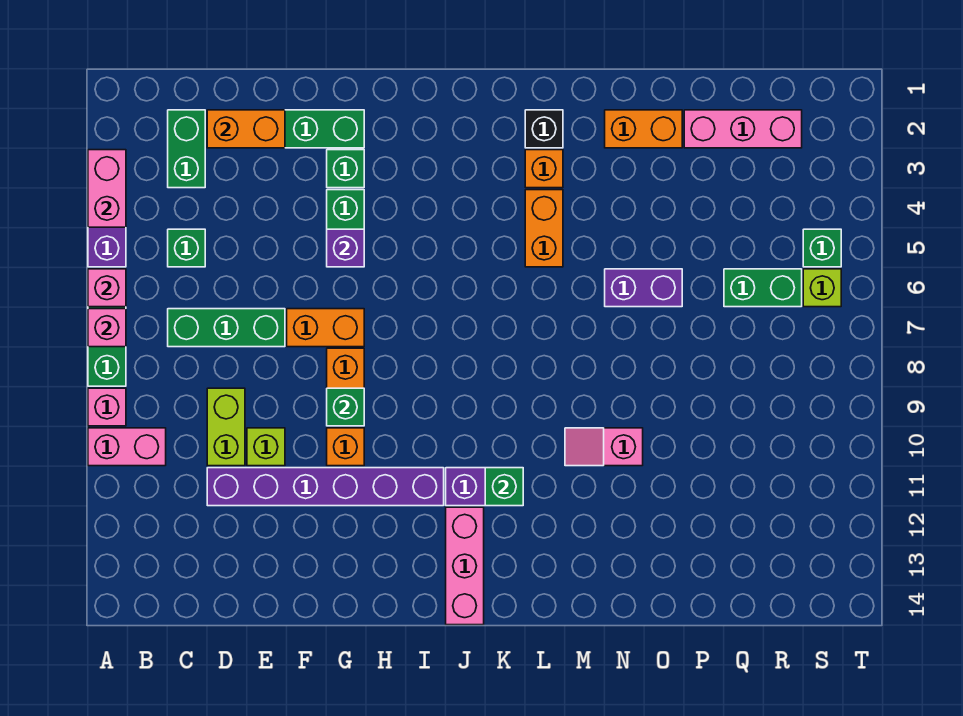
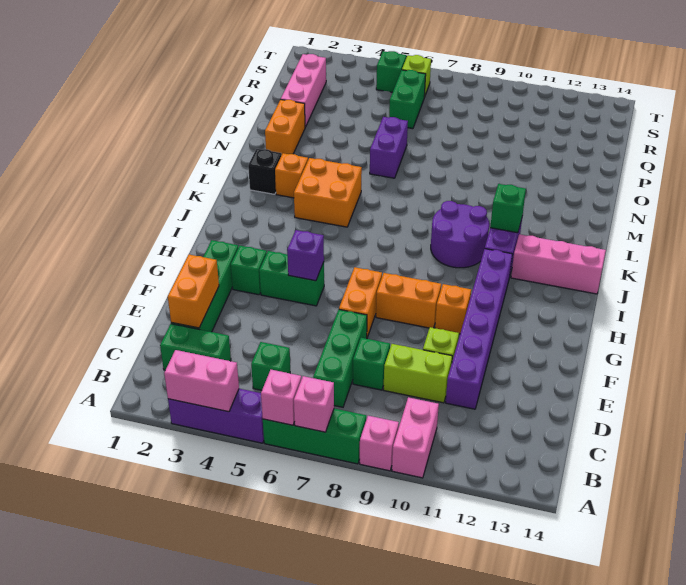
green brick G9 level 2 -> green brick D8 level 1
none -> purple round brick J9:K10 level 1
orange brick L4:L5 level 1 -> orange brick K4:L5 level 1
pink slope M10:N10 level 1 top N -> none

